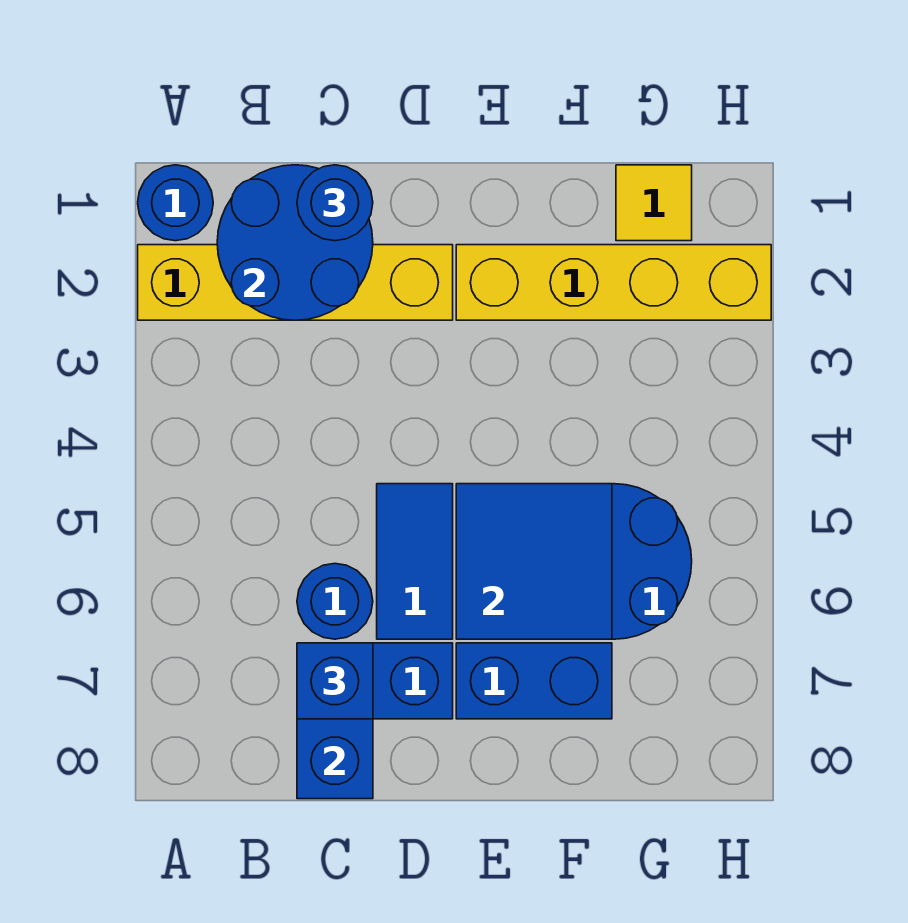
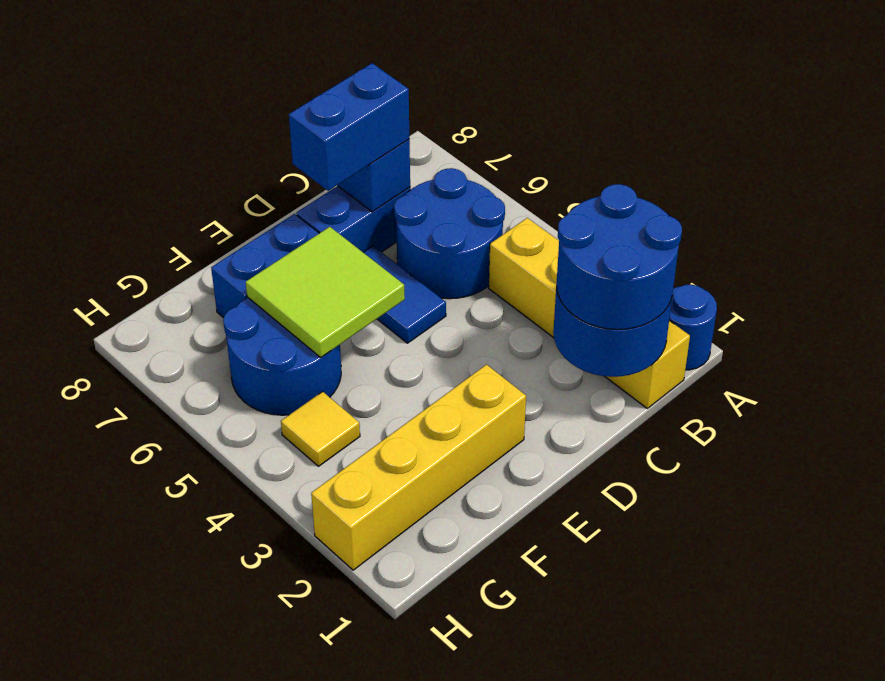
yellow brick A2:D2 level 1 -> yellow brick B1:B4 level 1
blue round brick C1 level 3 -> blue round brick B1:C2 level 3
blue round brick C6 level 1 -> blue round brick B5:C6 level 1
blue brick C7 level 3 -> blue brick C7:D7 level 3
blue tile E5:F6 level 2 -> lime tile E5:F6 level 2
yellow tile G1 level 1 -> yellow tile G4 level 1

